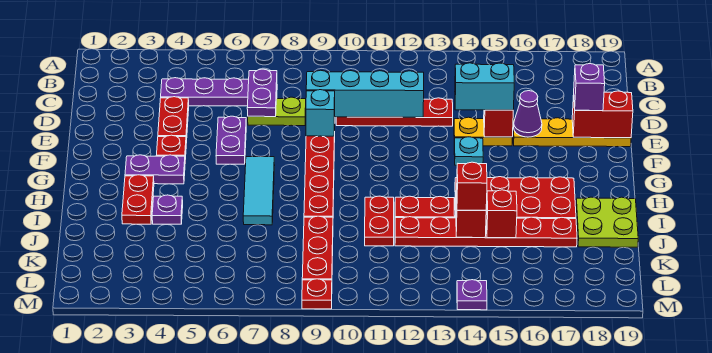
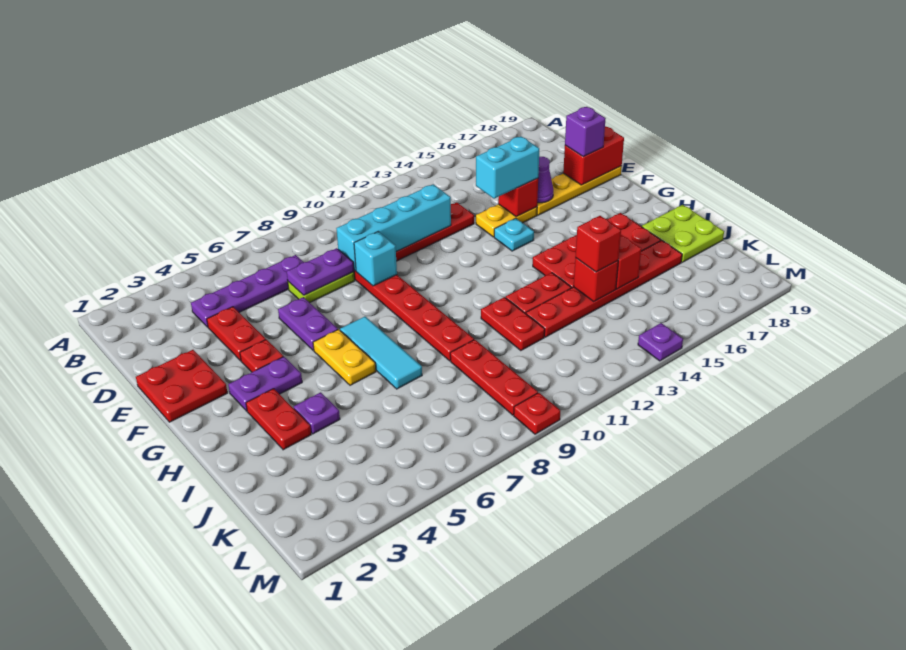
purple plate C7:D7 level 2 -> purple plate D7:D8 level 2
none -> red plate E1:F2 level 1
none -> yellow plate G6:H6 level 1

